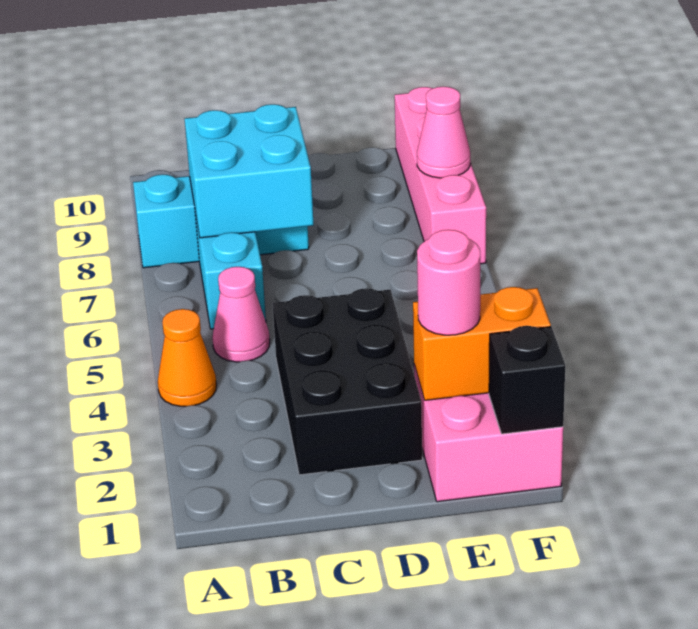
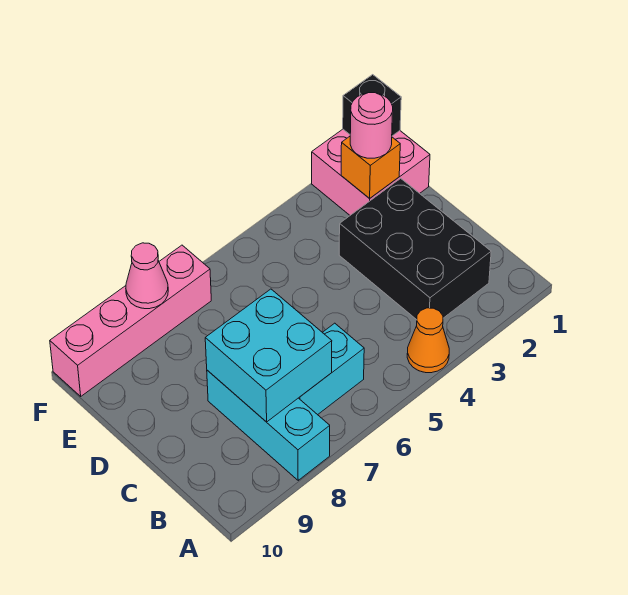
pink cone B5 level 1 -> none
black brick C2:D4 level 1 -> black brick B2:D3 level 1
orange brick E2:F2 level 2 -> orange brick E2 level 2

